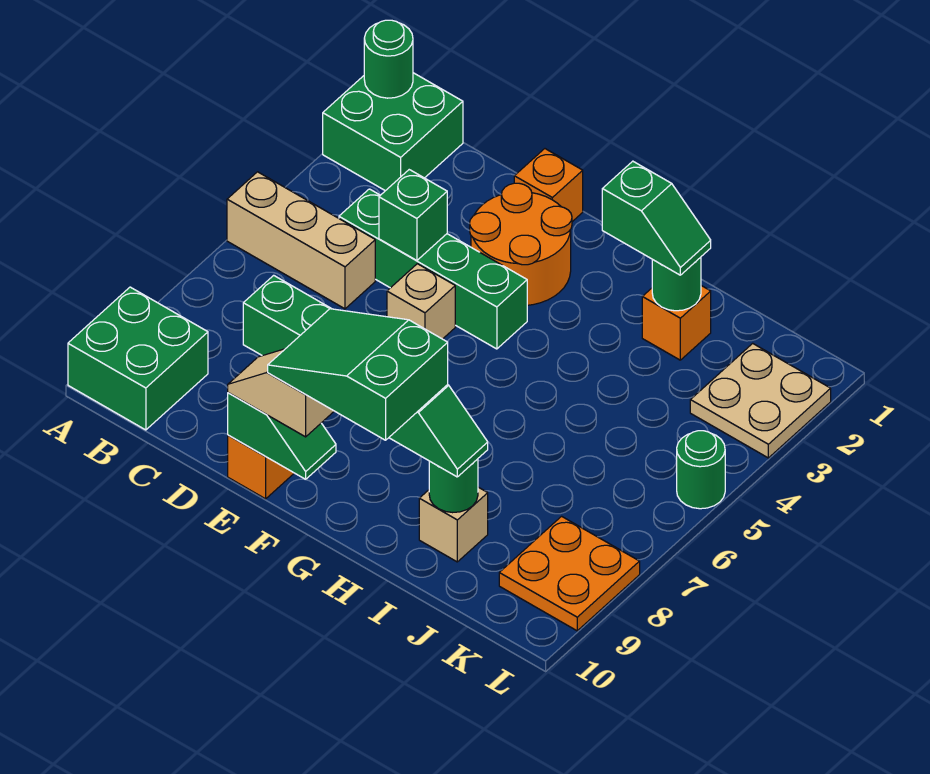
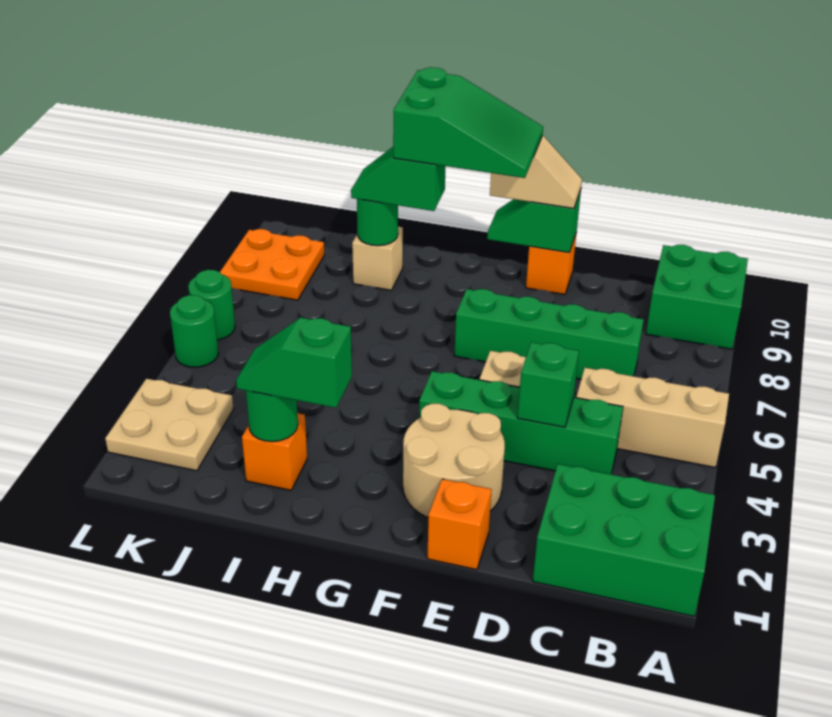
green brick A1:B2 level 1 -> green brick A1:C2 level 1
green round brick A1 level 2 -> green round brick L6 level 1
orange round brick E2:F3 level 1 -> tan round brick E2:F3 level 1

